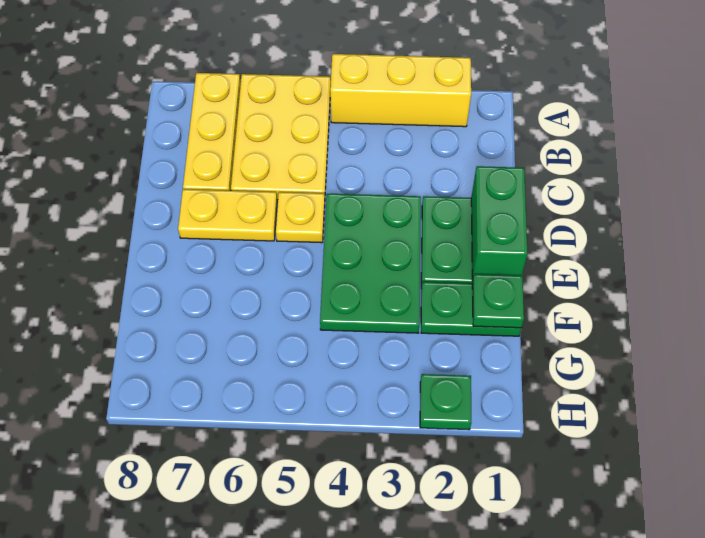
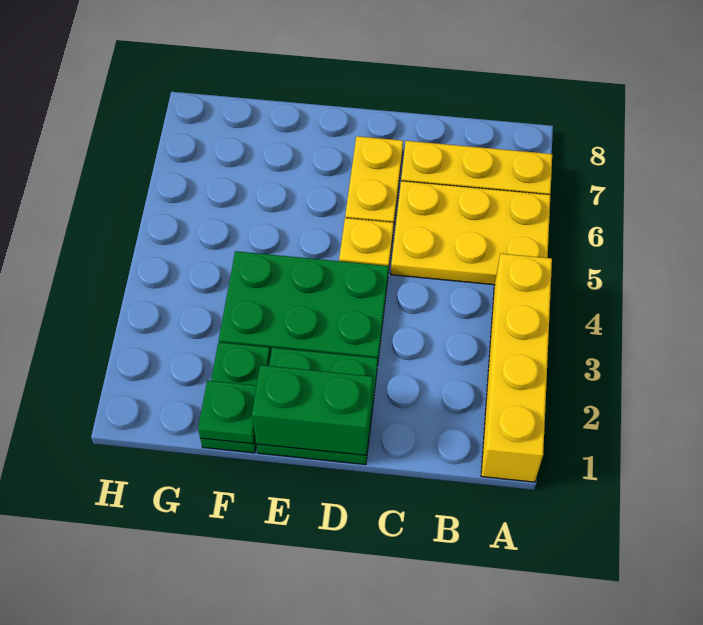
yellow brick A2:A4 level 1 -> yellow brick A1:A4 level 1
green plate H2 level 1 -> none

